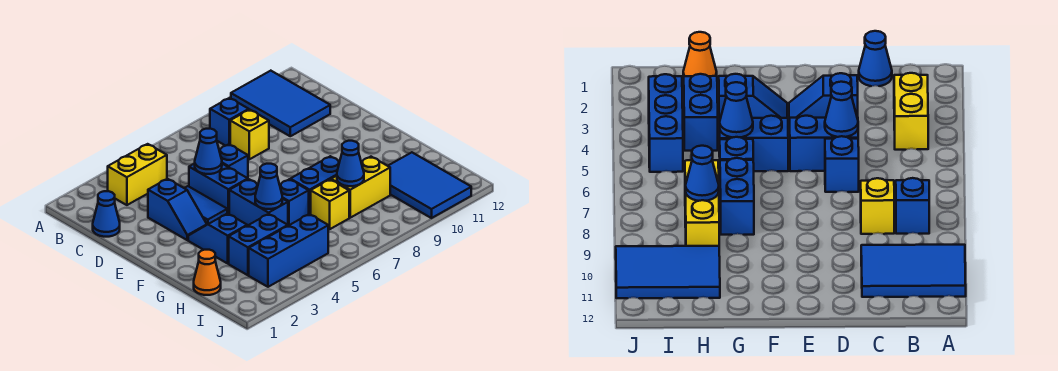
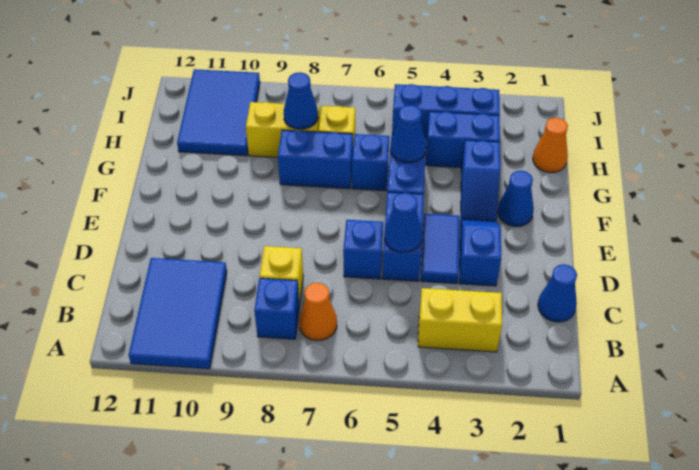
none -> orange cone B7 level 1
none -> blue cone F2 level 1

